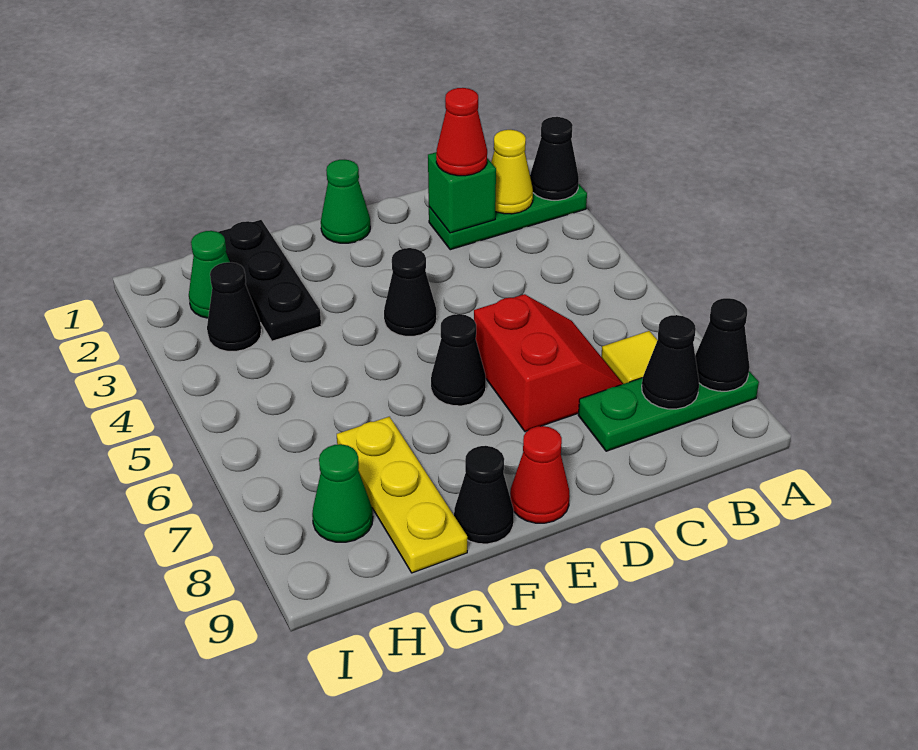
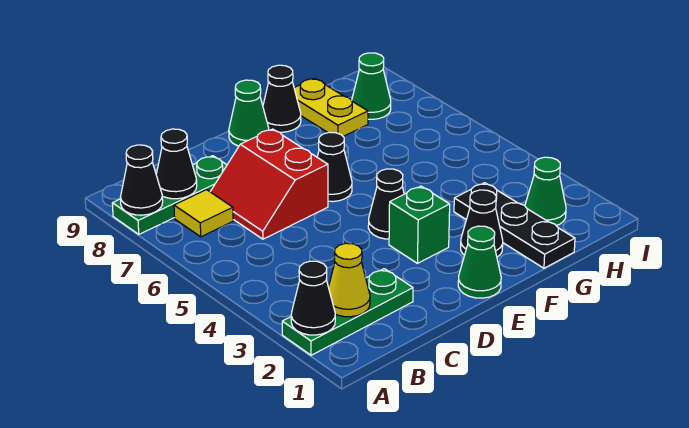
green brick C2 level 2 -> green brick E3 level 1
red cone C2 level 3 -> none
red cone E9 level 1 -> green cone E9 level 1
yellow plate G7:G9 level 1 -> yellow plate G8:G9 level 1
black cone H3 level 1 -> black cone F2 level 1

